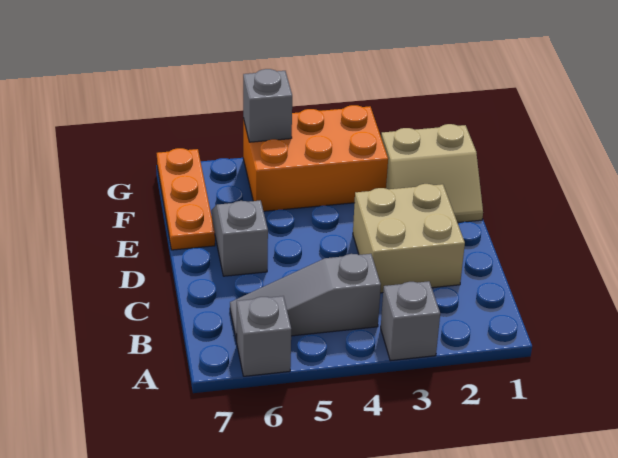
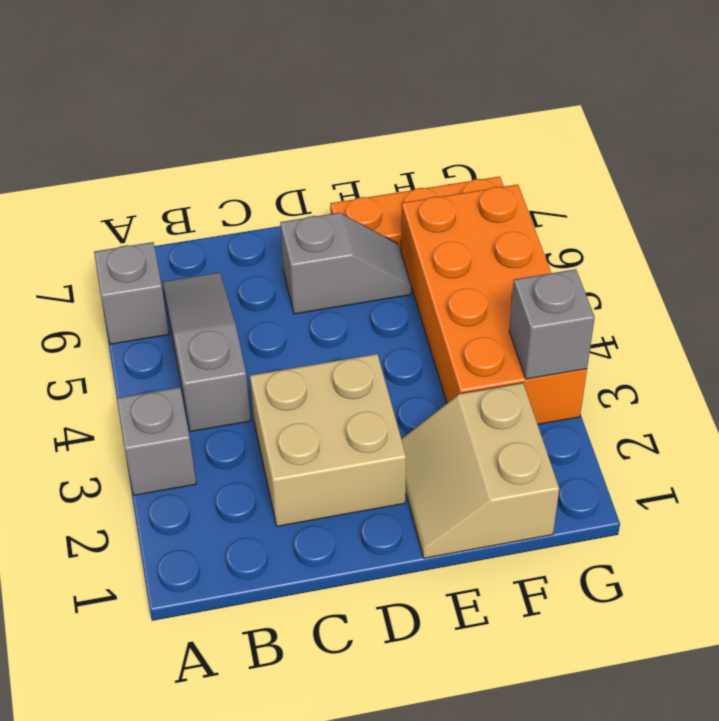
orange brick F3:G5 level 1 -> orange brick F3:G6 level 1
grey brick G5 level 2 -> grey brick G3 level 2

